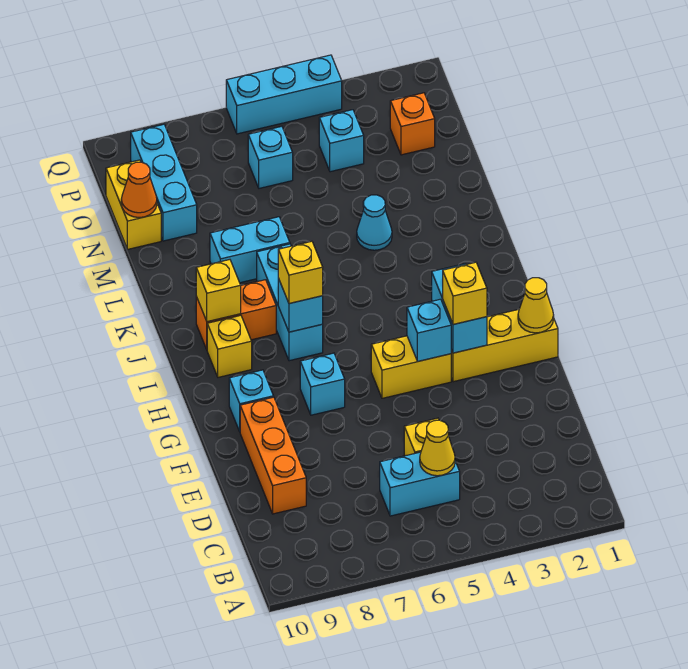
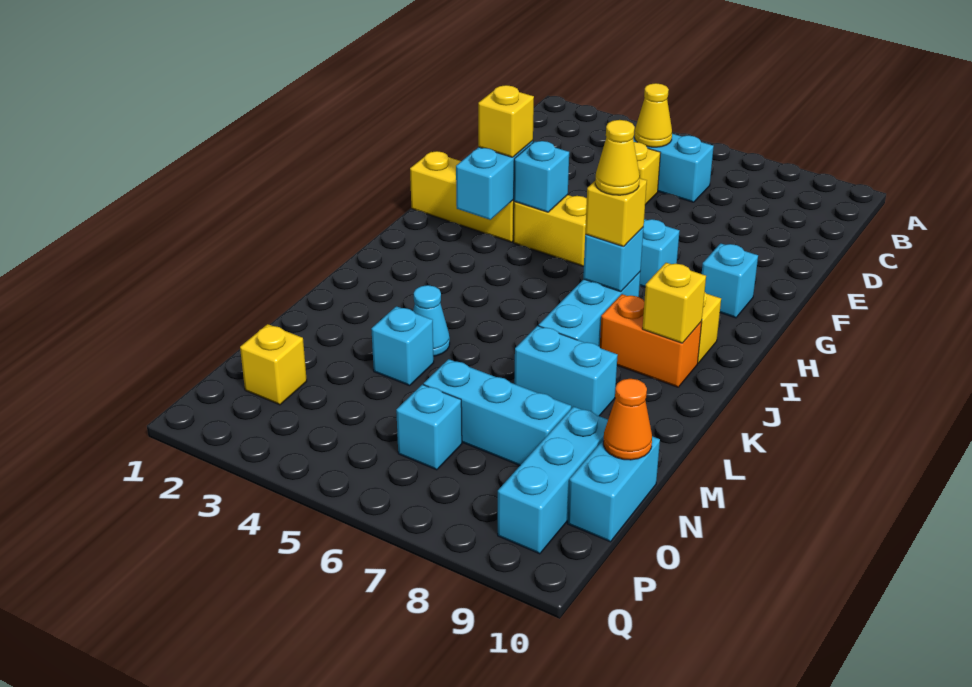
orange brick D9:F9 level 1 -> none
yellow cone G1 level 2 -> yellow cone I7 level 4
yellow brick N10:O10 level 1 -> cyan brick N10:O10 level 1
orange brick O2 level 1 -> yellow brick O2 level 1
cyan brick O4 level 1 -> cyan brick M4 level 1
cyan brick Q4:Q6 level 1 -> cyan brick N6:N8 level 1

